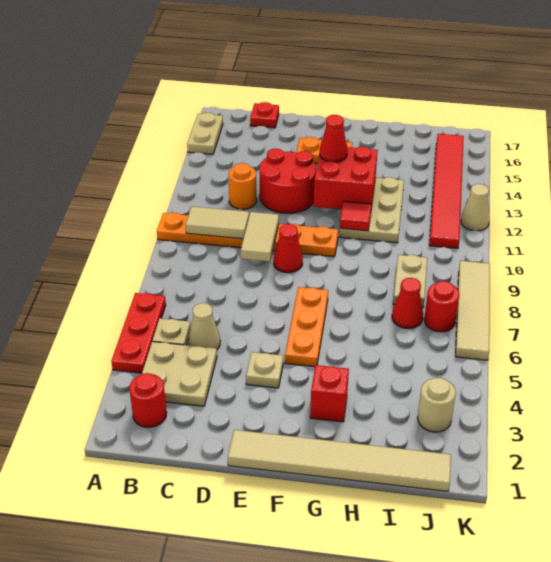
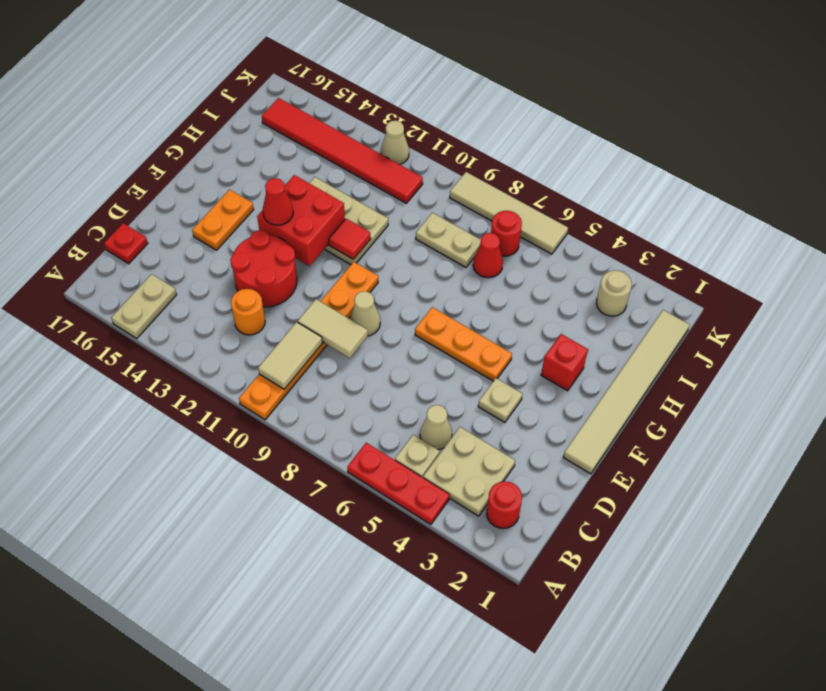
tan plate A15:A16 level 1 -> tan plate A15:B15 level 1
red cone E9 level 1 -> tan cone E9 level 1

